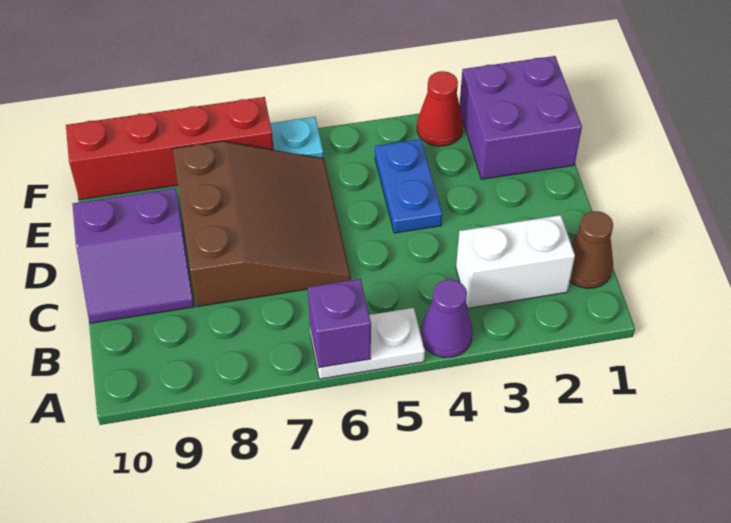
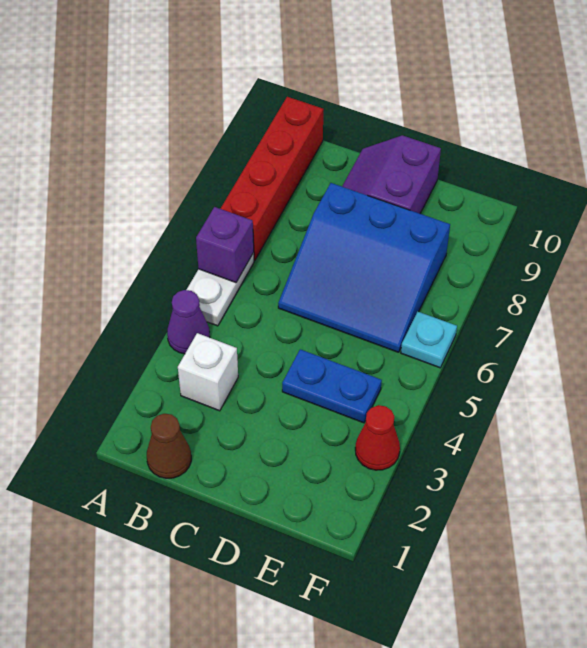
white brick B2:B3 level 1 -> white brick B3 level 1
brown slope C6:E8 level 1 top 8 -> blue slope C6:E8 level 1 top 8
purple brick E1:F2 level 1 -> none
red brick F7:F10 level 1 -> red brick A7:A10 level 1

